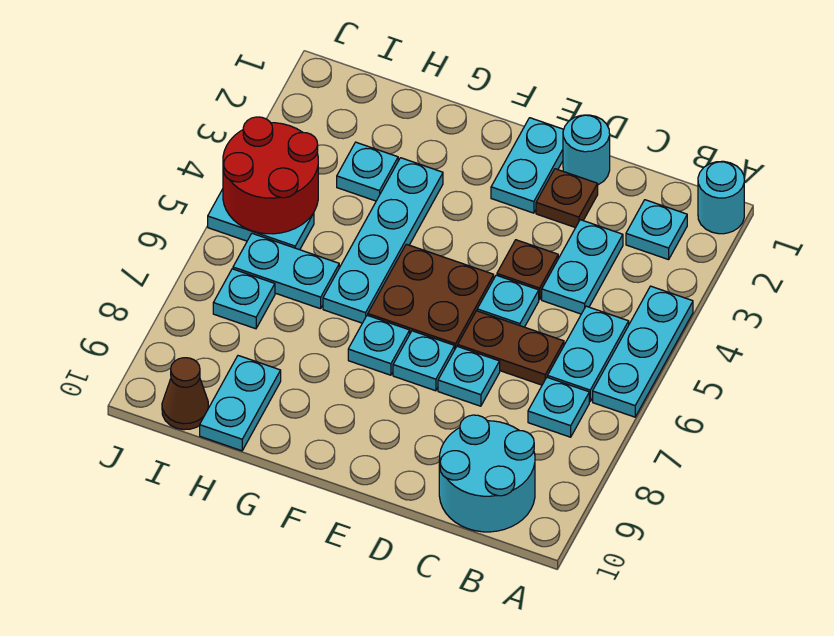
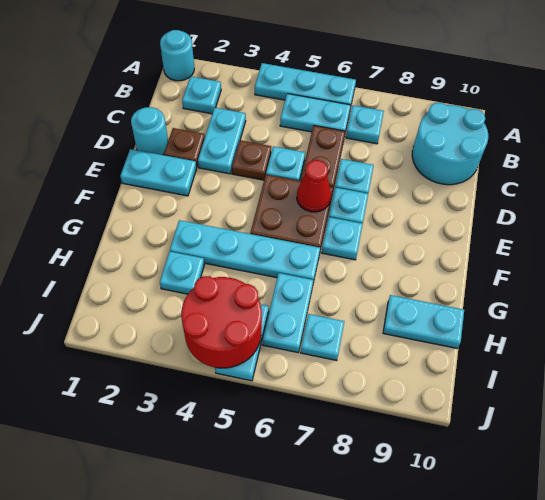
cyan plate C3:C4 level 1 -> cyan plate C3:D3 level 1
none -> red cone E6 level 2
brown cone I10 level 1 -> none

